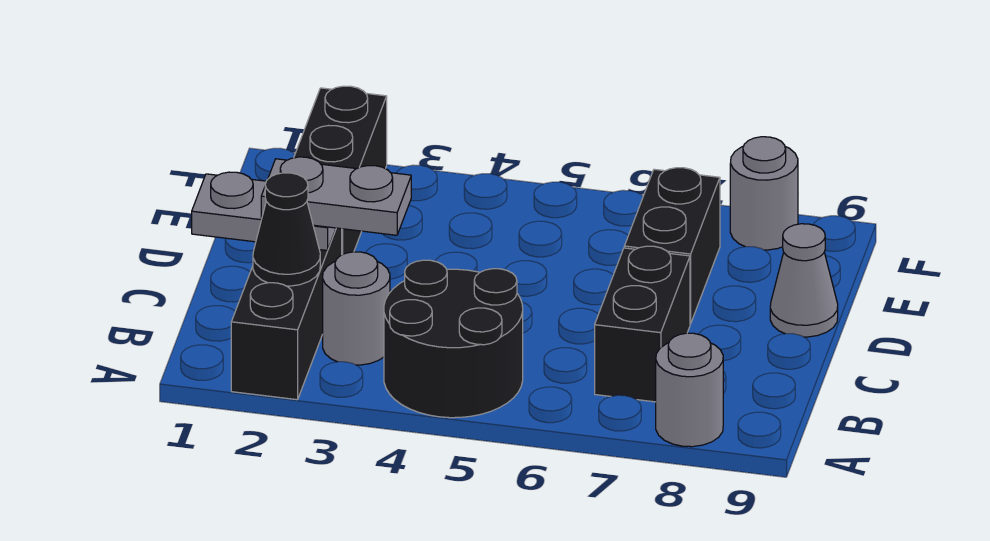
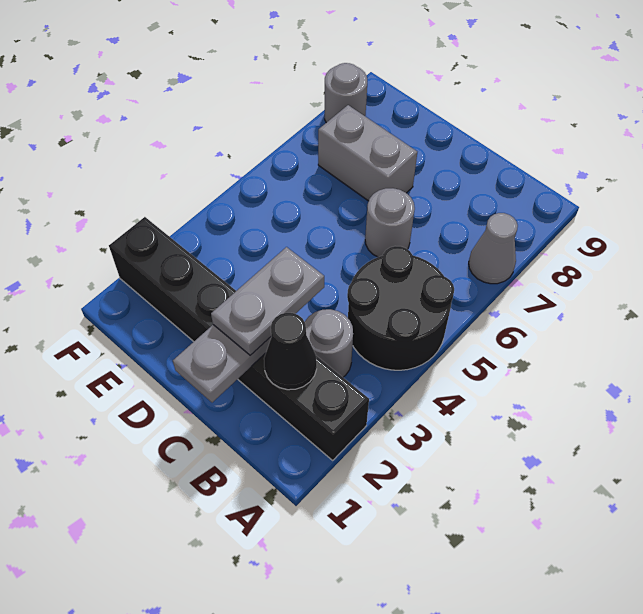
grey round brick A8 level 1 -> grey round brick C6 level 1
black brick B7:C7 level 1 -> none
black brick D7:E7 level 1 -> grey brick D7:E7 level 1
grey cone D9 level 1 -> grey cone A7 level 1

